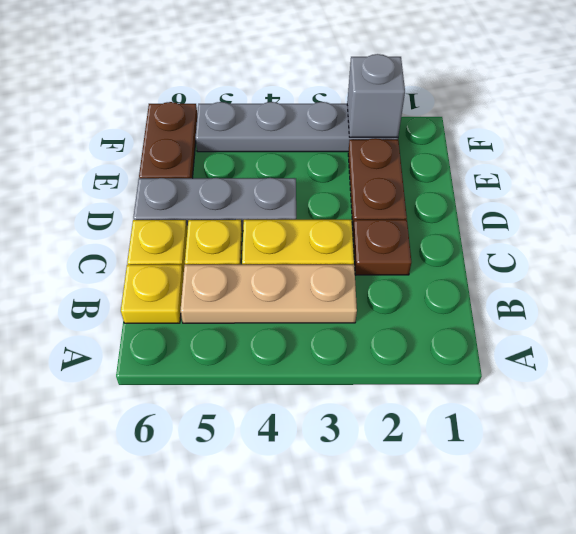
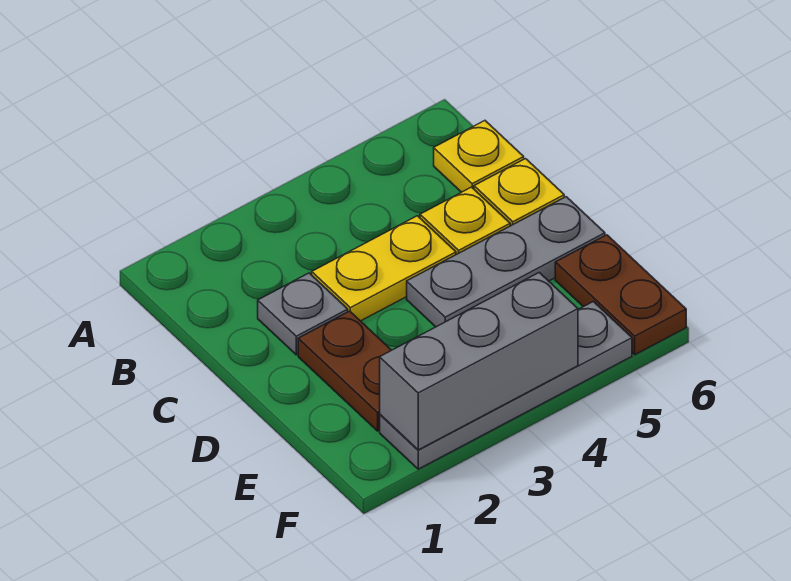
tan plate B3:B5 level 1 -> none
brown plate C2 level 1 -> grey plate C2 level 1
grey brick F2 level 2 -> grey brick F2:F4 level 2

